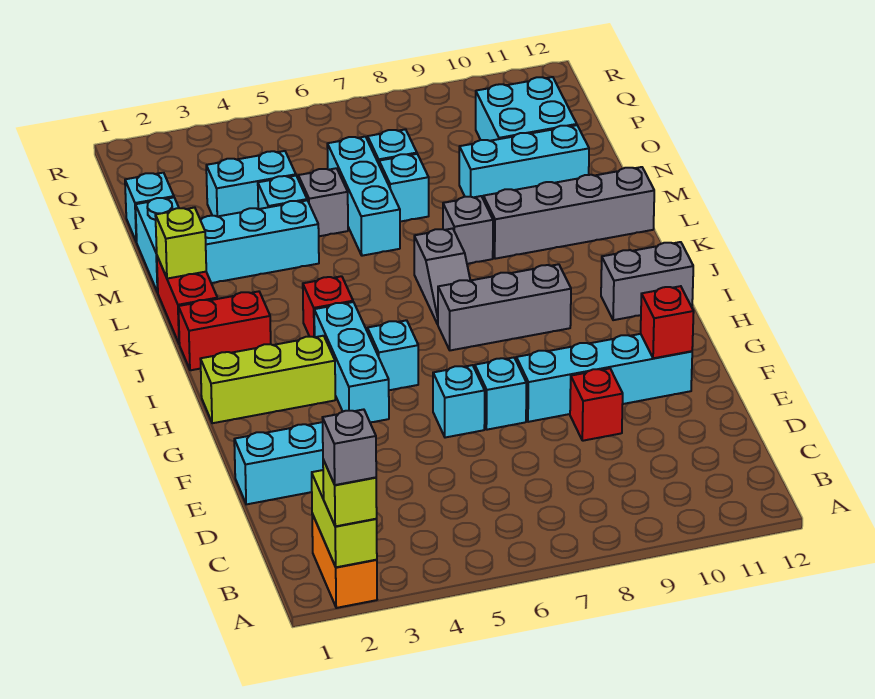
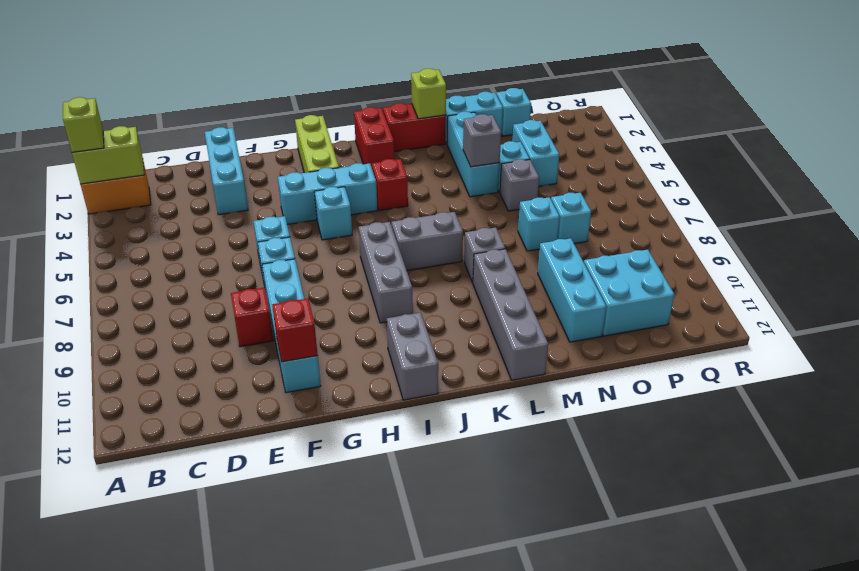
grey brick A2 level 4 -> grey brick M4 level 2
grey slope J7:K7 level 1 top K -> grey brick J7:K7 level 1
cyan brick M6:O6 level 1 -> none

